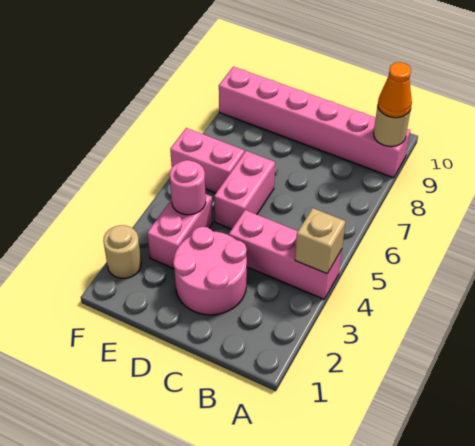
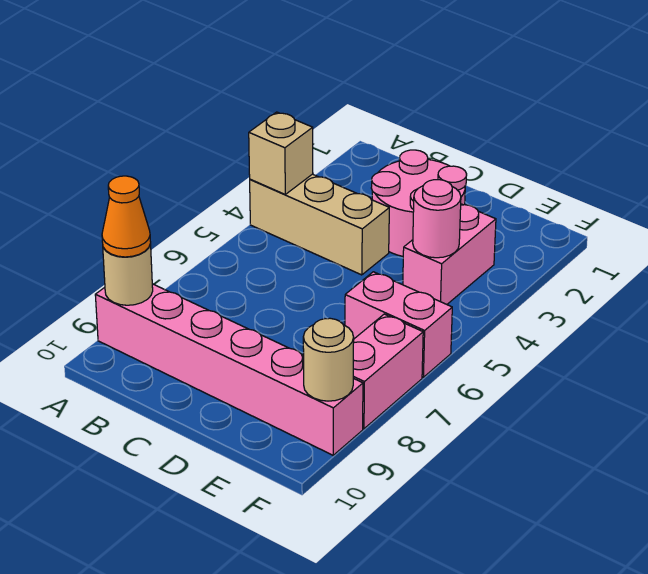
pink brick A4:C4 level 1 -> tan brick A4:C4 level 1
pink brick D5:D6 level 1 -> pink brick F7:F8 level 1
tan round brick F2 level 1 -> tan round brick F9 level 2

